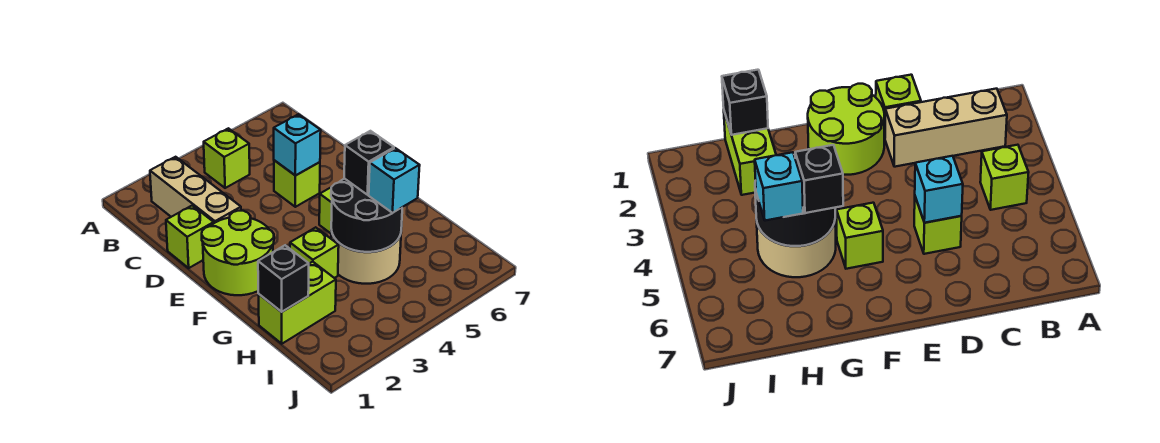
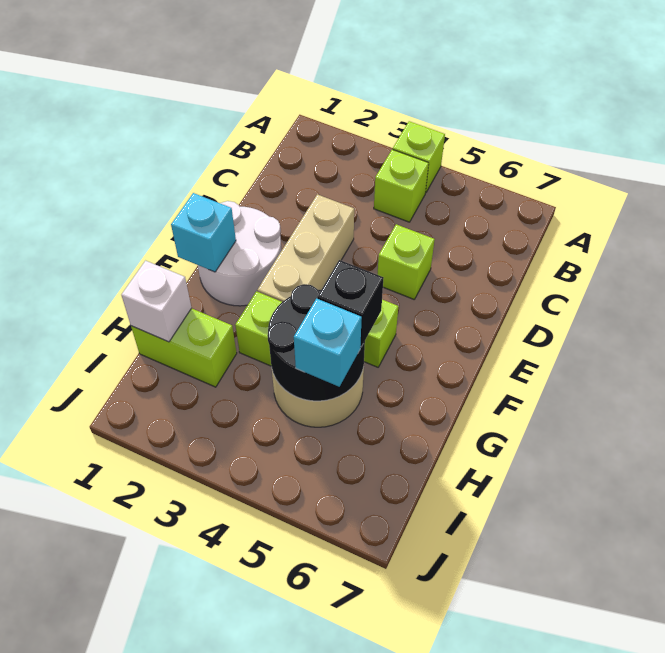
tan brick B2:D2 level 1 -> tan brick D3:F3 level 1
lime brick D1 level 1 -> lime brick A4 level 1
cyan brick D5 level 2 -> cyan brick F1 level 2
lime round brick E1:F2 level 1 -> white round brick E1:F2 level 1
black brick H1 level 2 -> white brick H1 level 2

